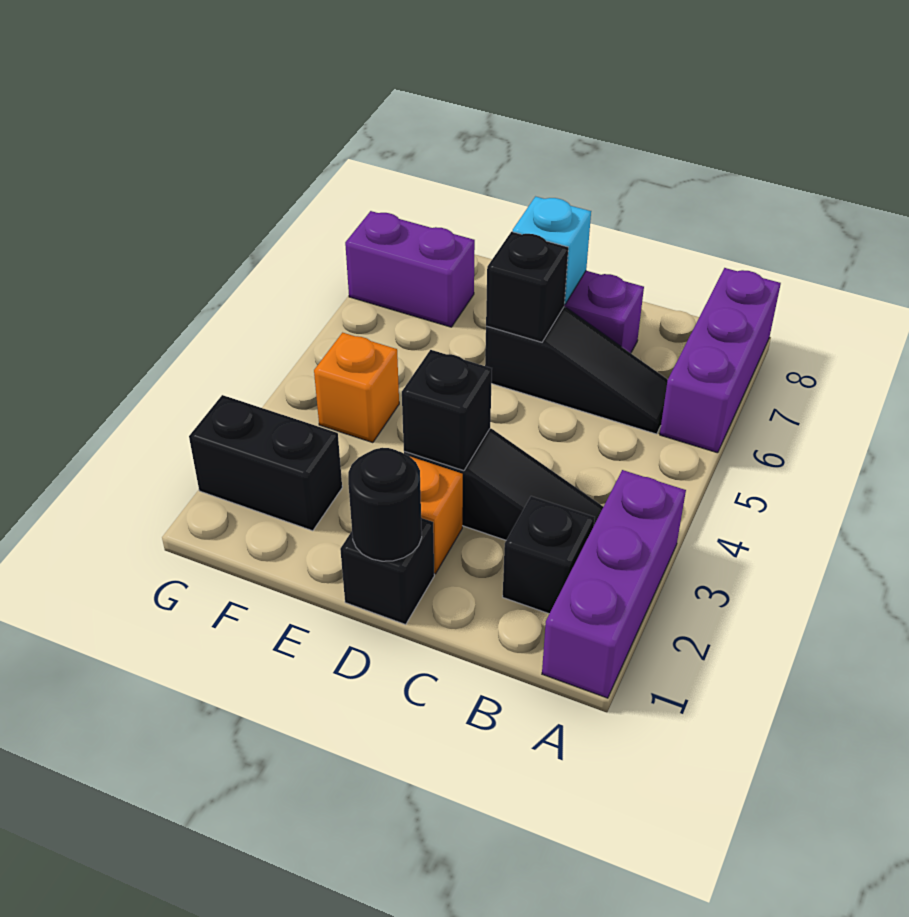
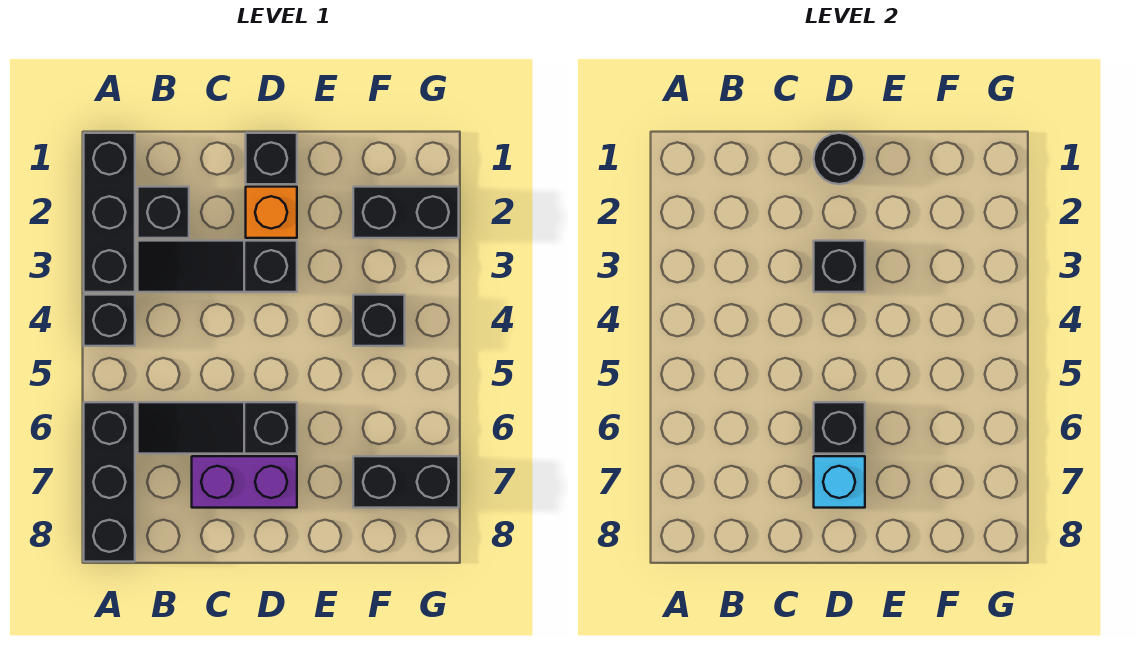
purple brick A1:A3 level 1 -> black brick A1:A3 level 1
none -> black brick A4 level 1
purple brick A6:A8 level 1 -> black brick A6:A8 level 1
orange brick F4 level 1 -> black brick F4 level 1
purple brick F7:G7 level 1 -> black brick F7:G7 level 1

